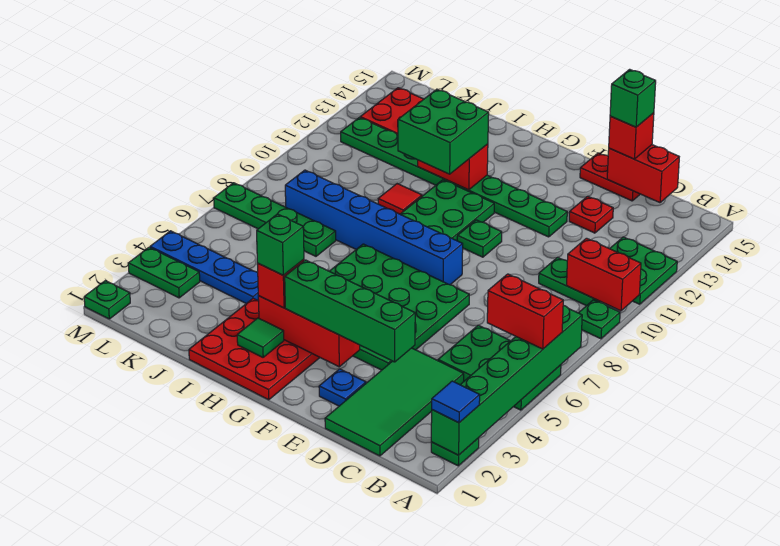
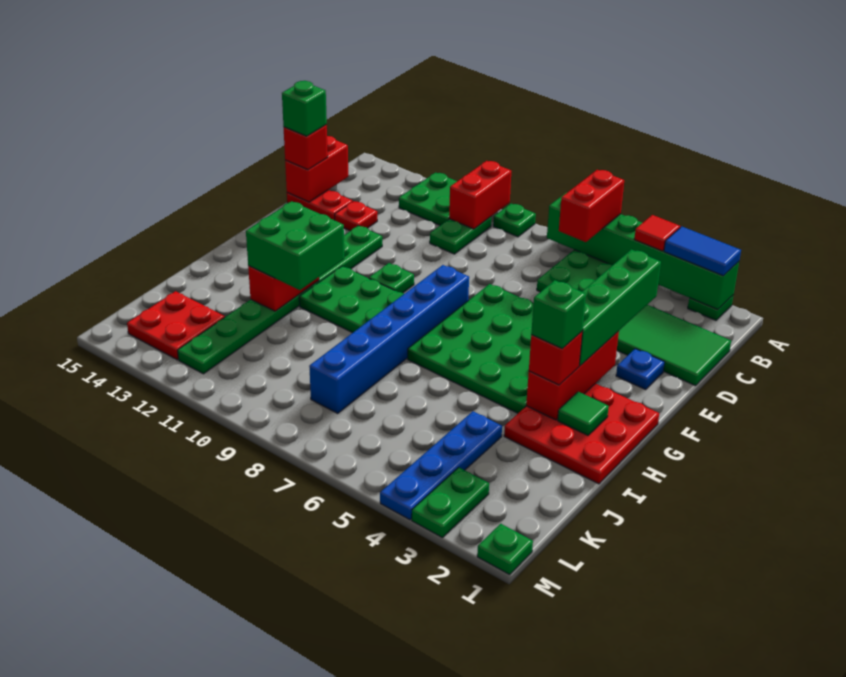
blue tile A2 level 3 -> blue tile A2:A3 level 3
red plate D15:E15 level 1 -> red plate D14:D15 level 1
red tile I10 level 1 -> red tile A4 level 3
green plate J7:M7 level 1 -> none

